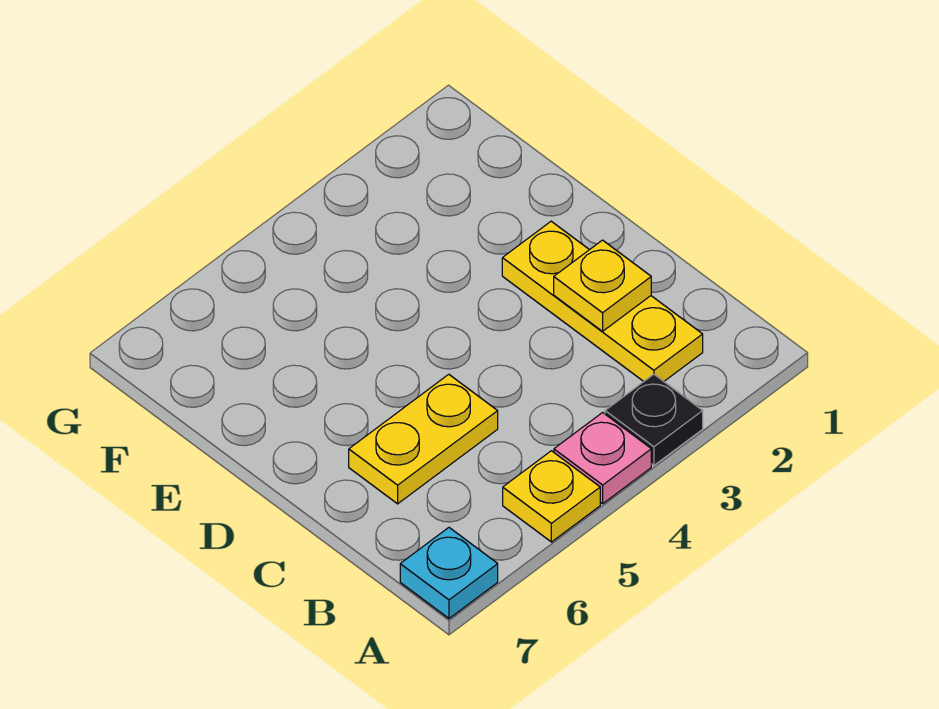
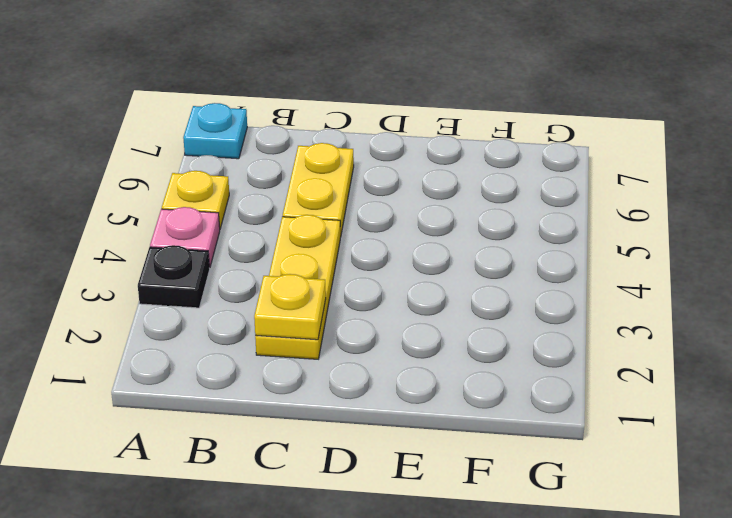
yellow plate B2:D2 level 1 -> yellow plate C2:C4 level 1

